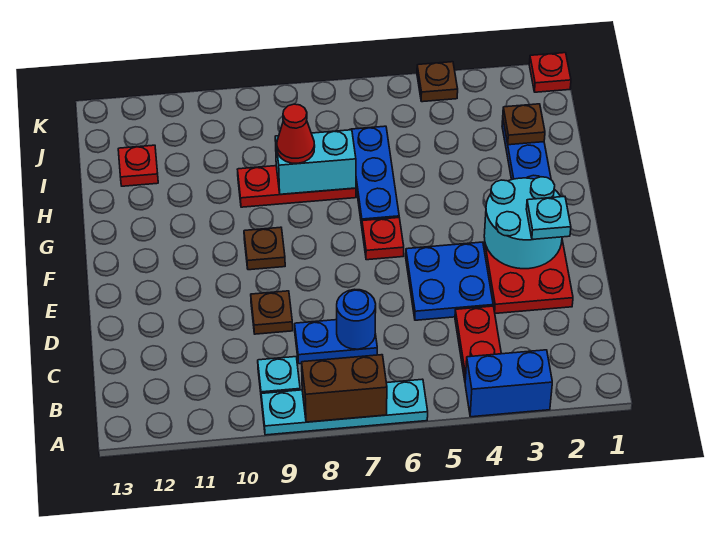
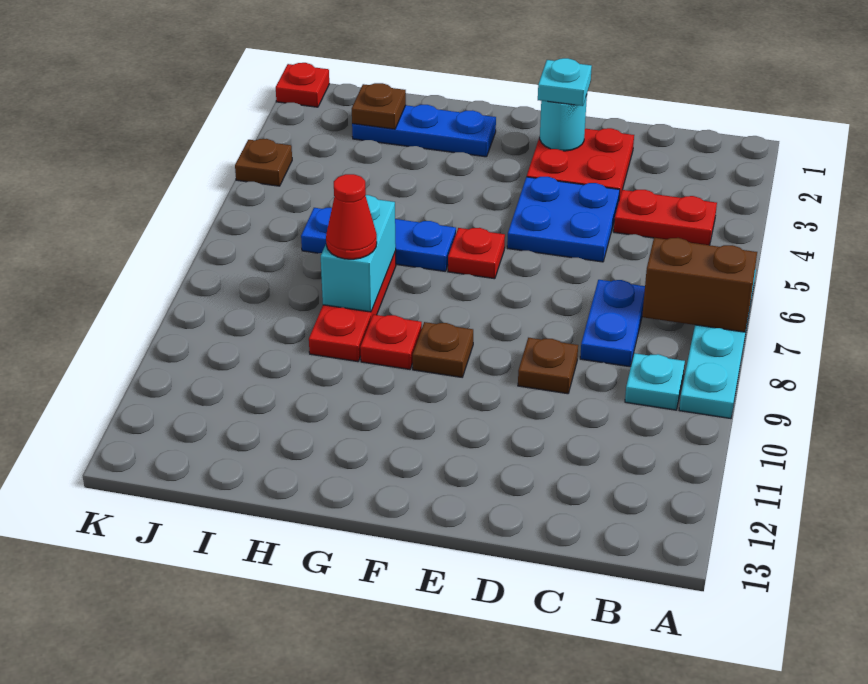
blue brick A3:A4 level 1 -> none
brown brick A7:A8 level 2 -> brown brick A7:B7 level 2
blue round brick C7 level 2 -> none
cyan round brick E2:F3 level 2 -> cyan round brick E2 level 2
red plate I12 level 1 -> red plate G9 level 1

